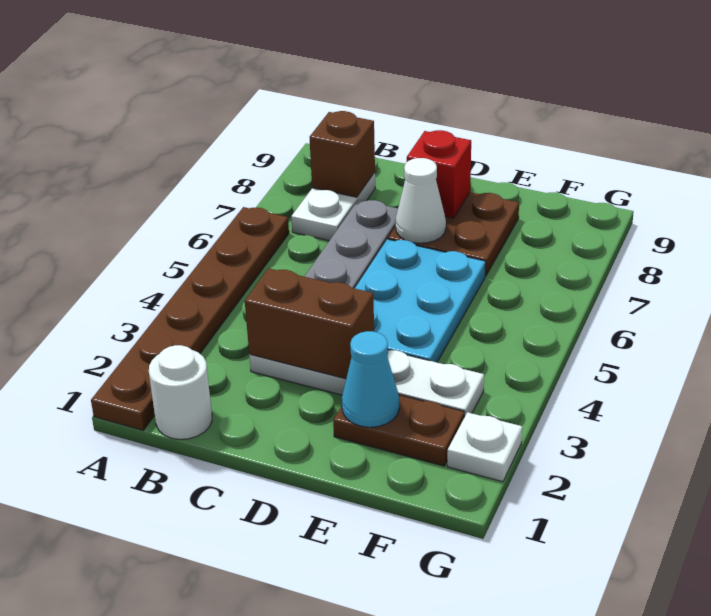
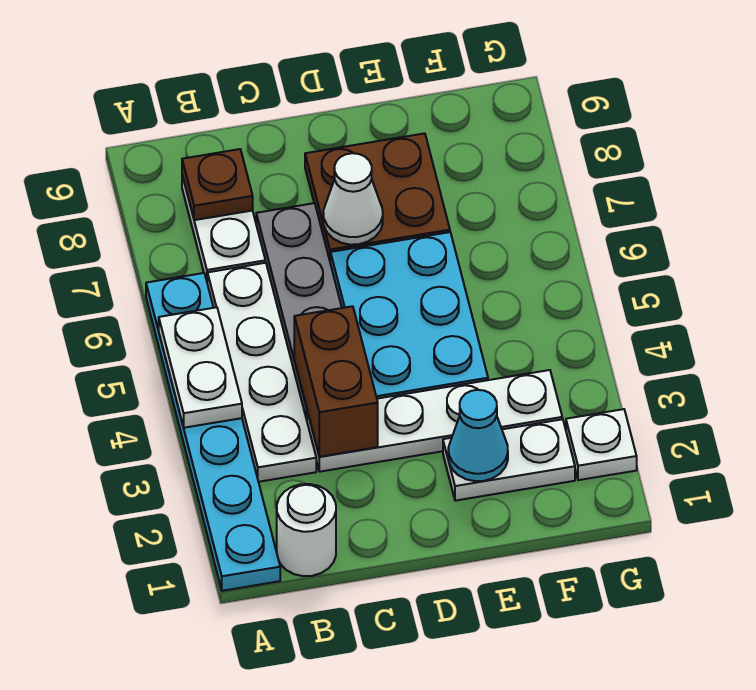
brown plate A1:A6 level 1 -> cyan plate A1:A6 level 1
none -> white plate A4:A5 level 2
none -> white plate B3:B6 level 1
brown brick B8 level 2 -> brown plate B8 level 2
brown brick C3:D3 level 2 -> brown brick C3:C4 level 2
red brick D8 level 2 -> none
brown plate E2:F2 level 1 -> white plate E2:F2 level 1

